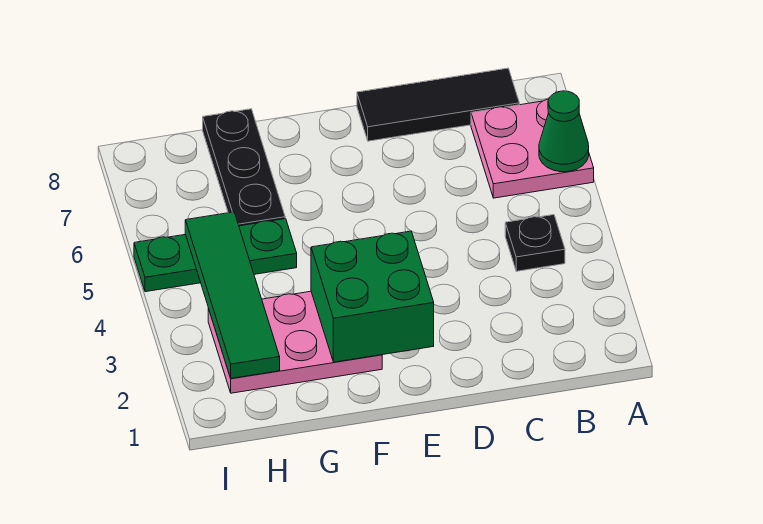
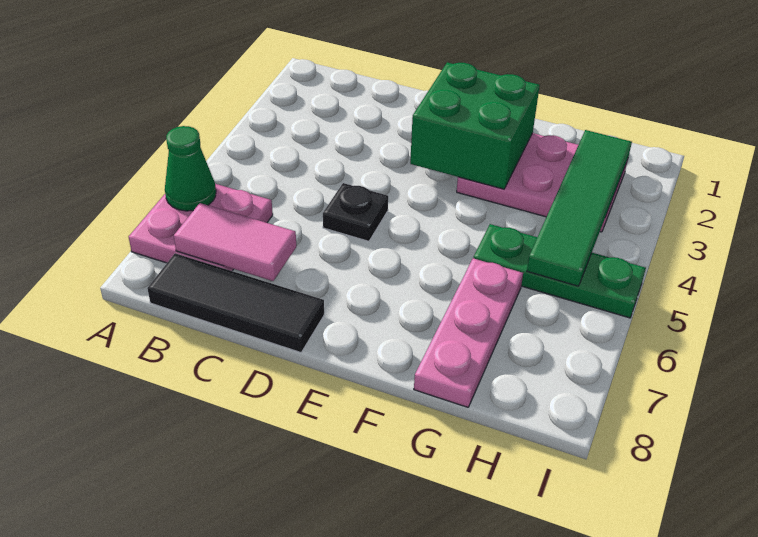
black plate B4 level 1 -> black plate D5 level 1
none -> pink tile B7:C7 level 2
black plate G6:G8 level 1 -> pink plate G6:G8 level 1

